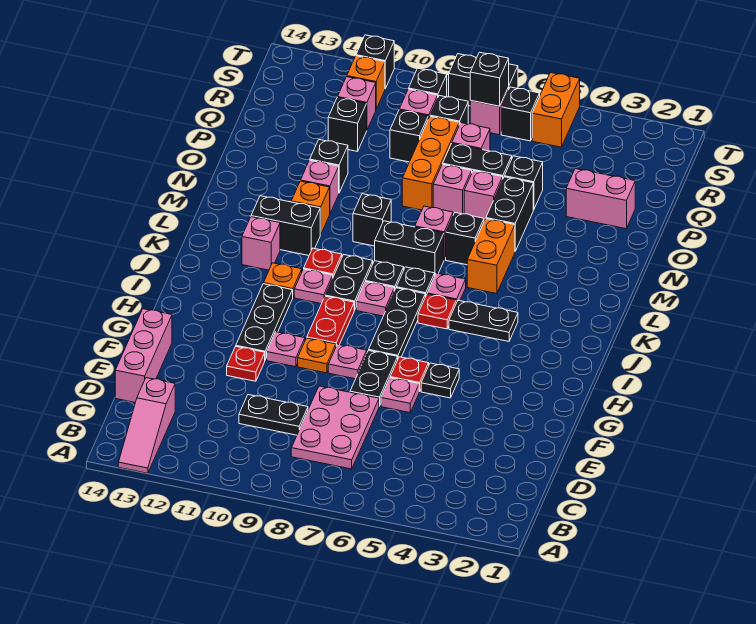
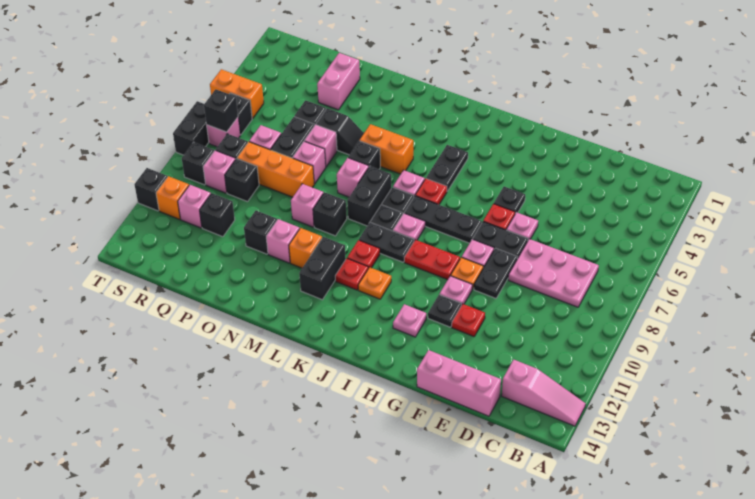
black plate D9:D10 level 1 -> black plate F8:F9 level 1
black plate G11:I11 level 1 -> black plate G11 level 1
pink plate J10 level 1 -> pink plate H12 level 1
none -> red plate K11 level 1
pink brick K12 level 1 -> pink brick N9 level 1
black brick N5:O5 level 1 -> black slope N5:O5 level 1 top O

